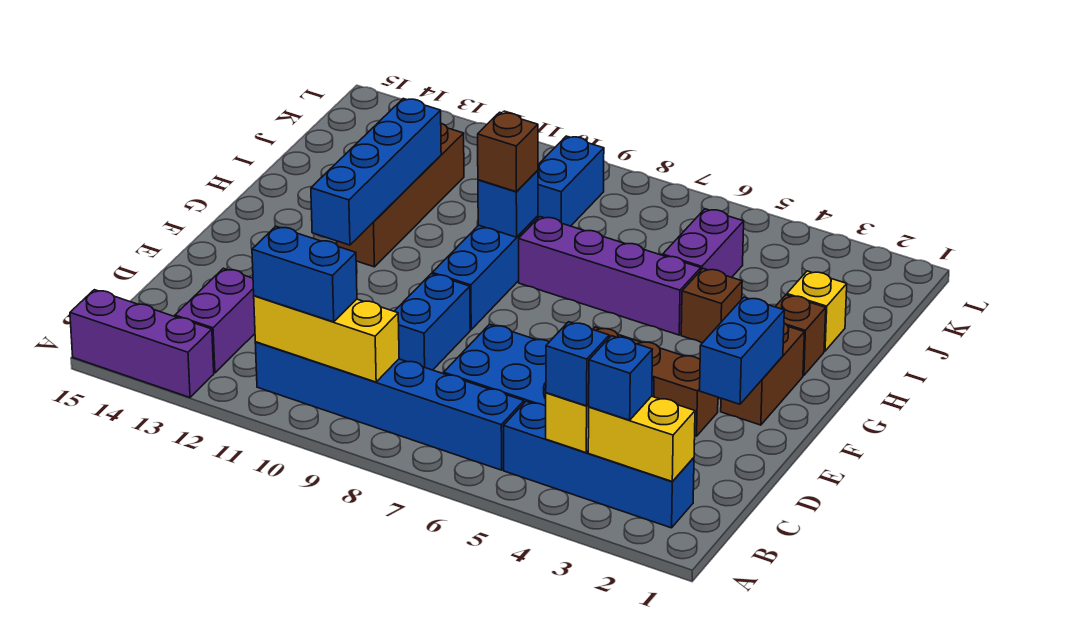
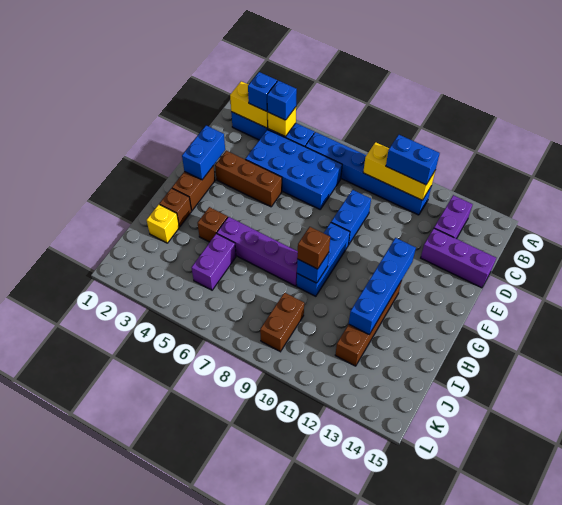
purple brick A13:A15 level 1 -> purple brick D13:D15 level 1
blue brick J9:K9 level 1 -> brown brick J9:K9 level 1

